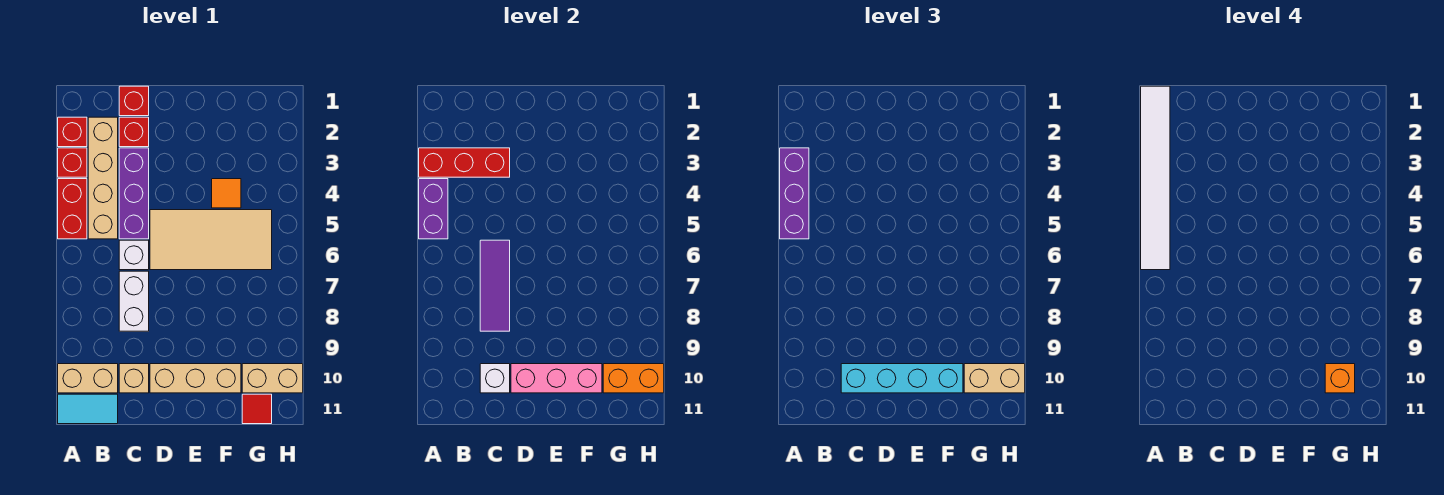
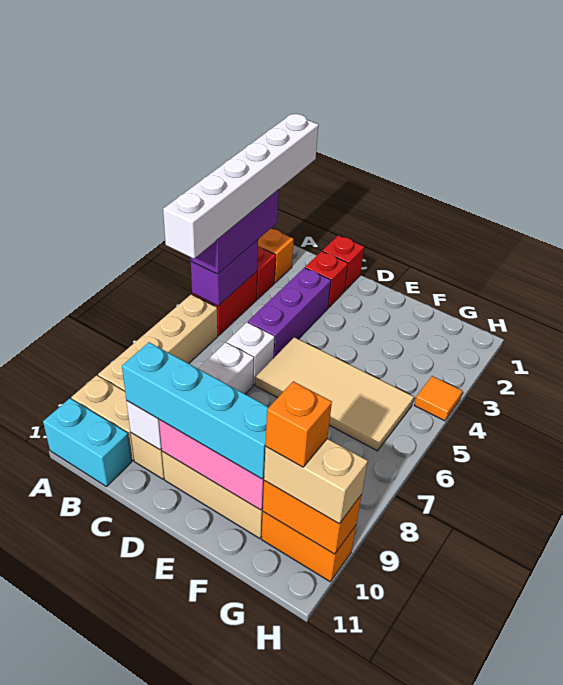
white tile A1:A6 level 4 -> white brick A1:A6 level 4
red brick A2 level 1 -> orange brick A2 level 1
red brick A3:C3 level 2 -> none
cyan tile A11:B11 level 1 -> cyan brick A11:B11 level 1
tan brick B2:B5 level 1 -> tan brick A6:A9 level 1
purple tile C6:C8 level 2 -> none
orange tile F4 level 1 -> orange tile H4 level 1
tan brick G10:H10 level 1 -> orange brick G10:H10 level 1
red tile G11 level 1 -> none

